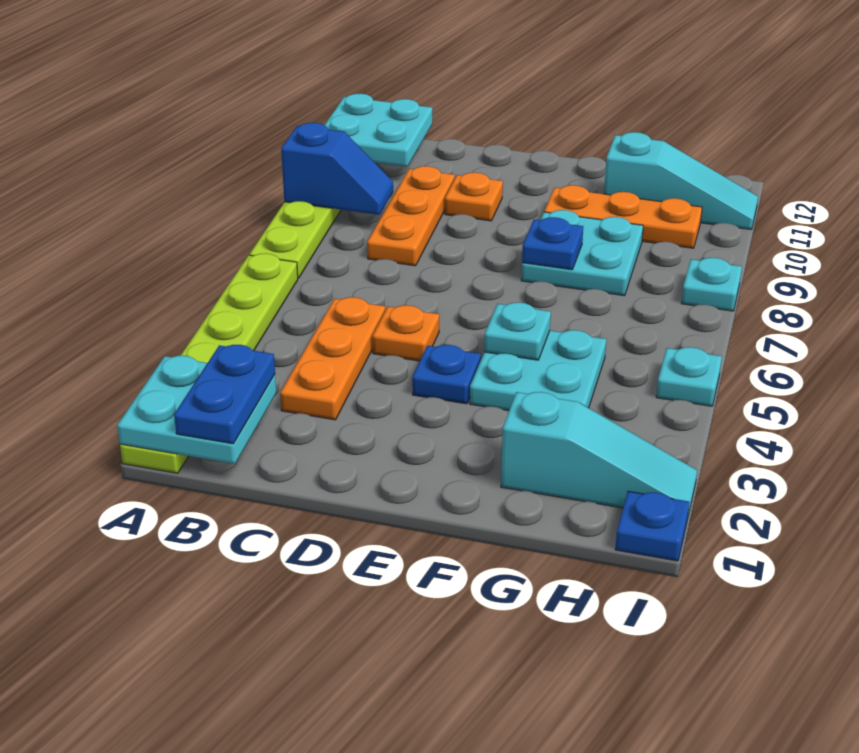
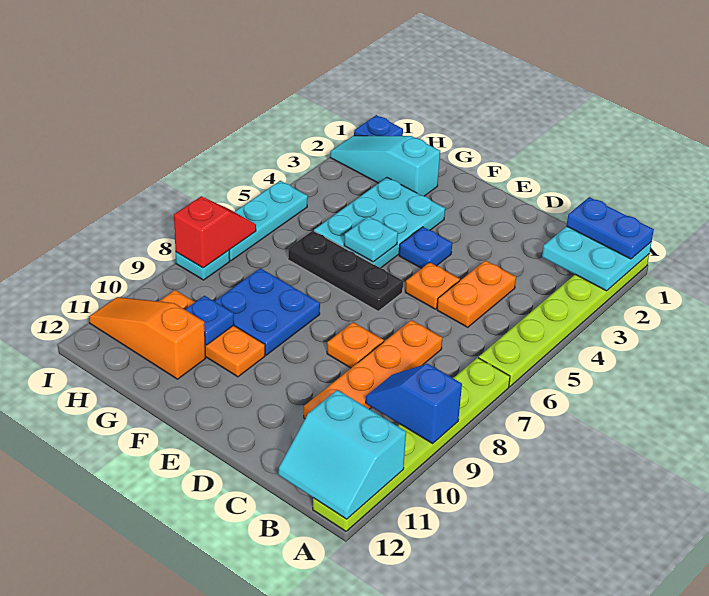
cyan plate A11:B12 level 2 -> cyan slope A11:B12 level 2 top 11
blue plate B1:B2 level 3 -> blue plate A1:B1 level 3
orange plate C3:C5 level 1 -> orange plate C4:C5 level 1
orange plate C8:C10 level 1 -> orange plate C7:C10 level 1
orange plate D10 level 1 -> orange plate D8 level 1
none -> black plate E6:G6 level 1
cyan plate F4:G5 level 1 -> cyan plate F3:G5 level 1
cyan plate F8:G9 level 1 -> blue plate F8:G9 level 1
blue plate F8 level 2 -> blue plate G10 level 2
cyan slope G11:I11 level 1 top G -> orange slope G11:I11 level 1 top G
cyan plate I5 level 1 -> cyan plate I5:I7 level 1
none -> red slope I7:I8 level 2 top 8

